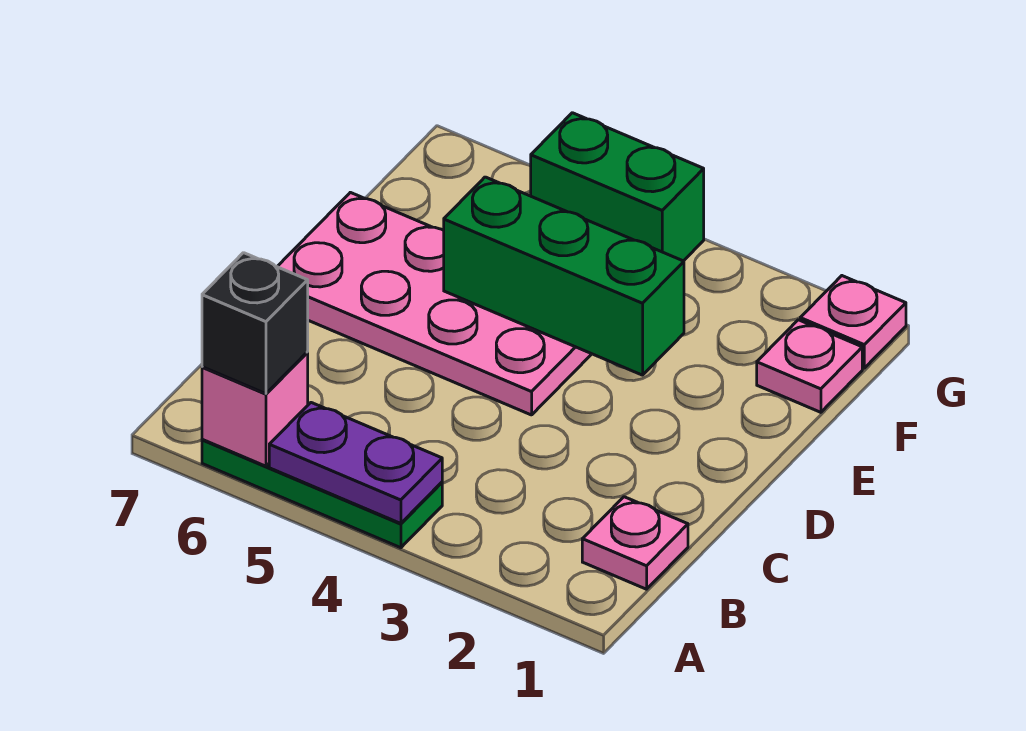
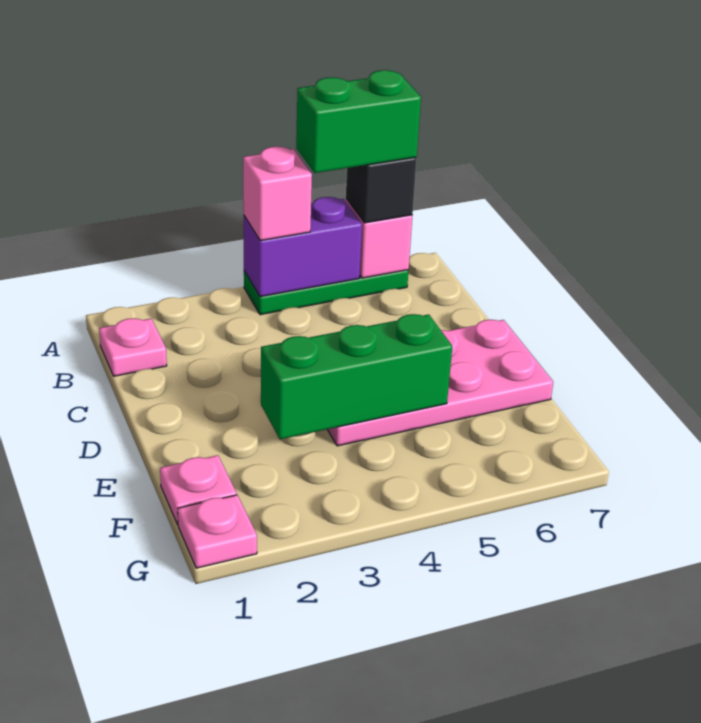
purple plate A4:A5 level 2 -> purple brick A4:A5 level 2
none -> pink brick A4 level 3
green brick G4:G5 level 1 -> green brick A5:A6 level 4

